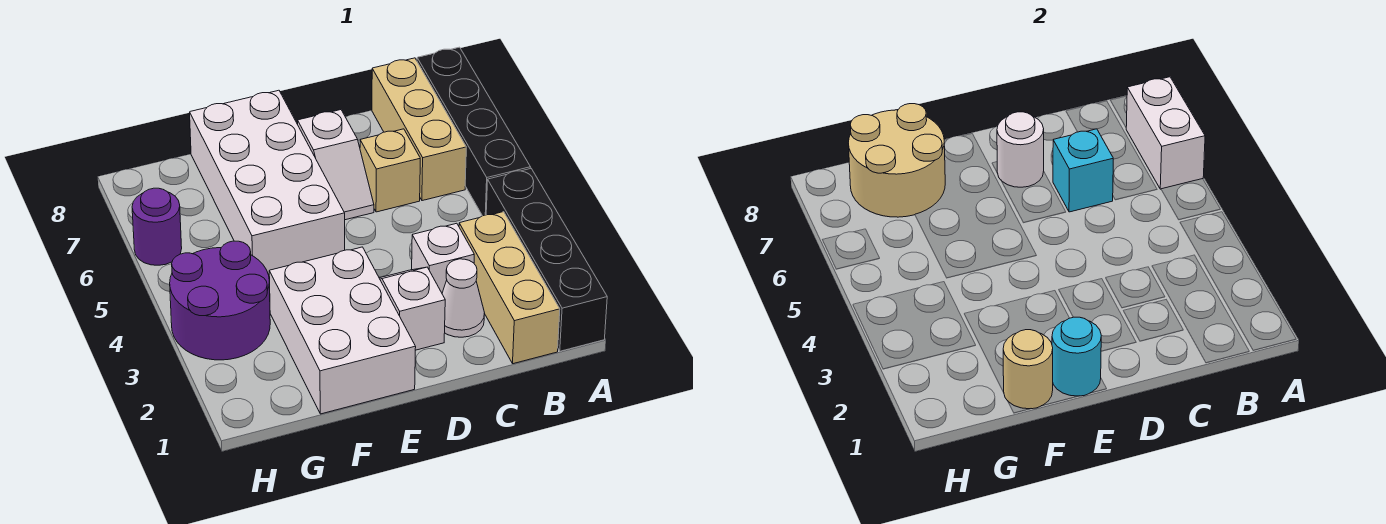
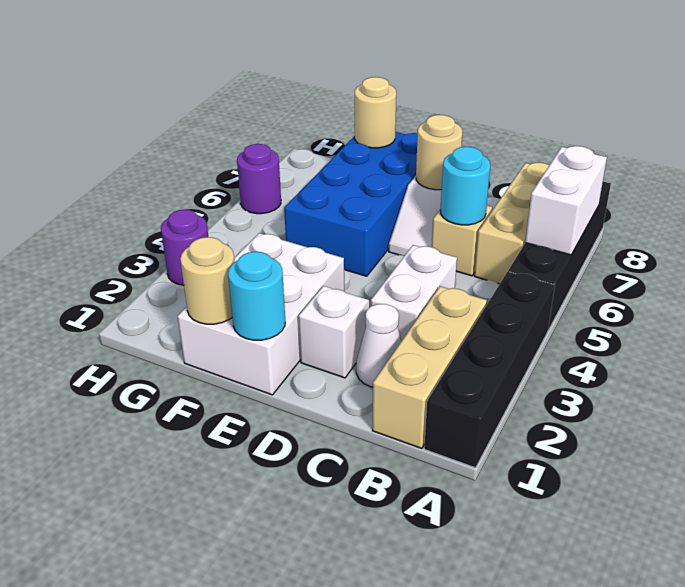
white brick C3 level 1 -> white brick C3:C4 level 1
cyan brick C6 level 2 -> cyan round brick C6 level 2
white round brick D7 level 2 -> tan round brick D7 level 2
white brick E5:F8 level 1 -> blue brick E5:F8 level 1
tan round brick F7:G8 level 2 -> tan round brick F8 level 2
purple round brick G3:H4 level 1 -> purple round brick H3 level 1

